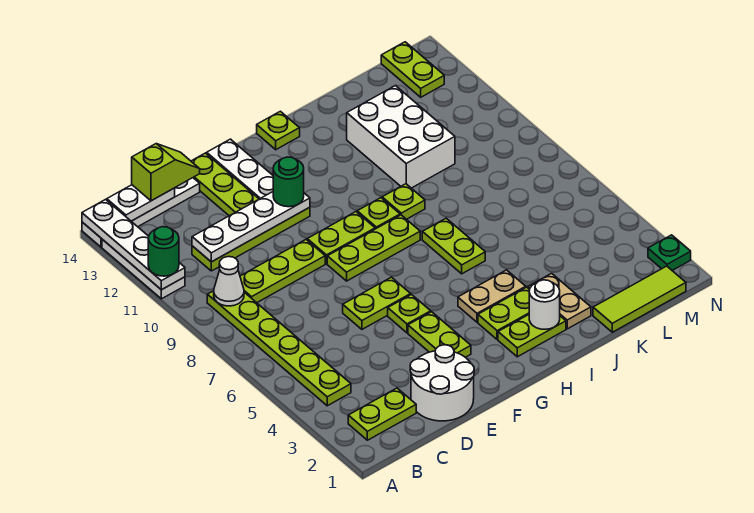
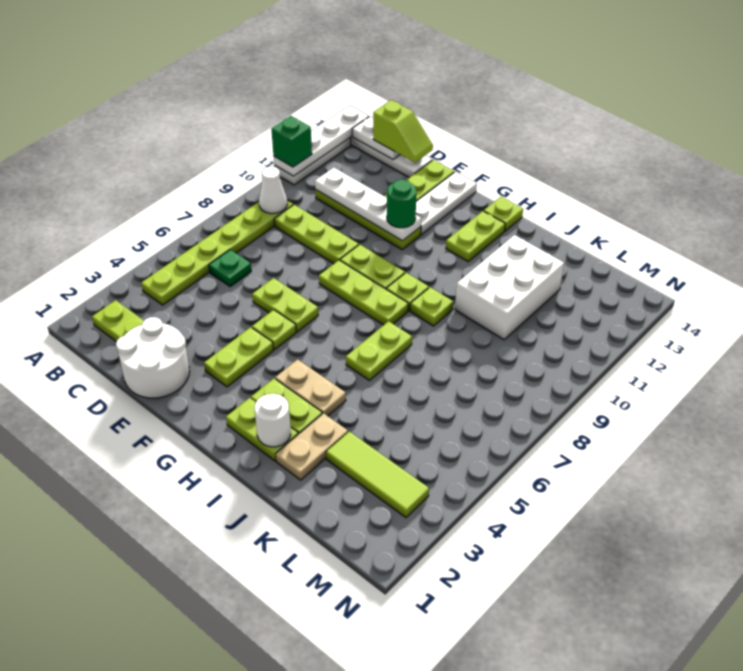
green round brick A11 level 3 -> green brick A11 level 3
lime tile K1:M1 level 1 -> lime tile K3:M3 level 1
lime plate M13:M14 level 1 -> lime plate H12:H13 level 1
green plate N2 level 1 -> green plate C6 level 1

